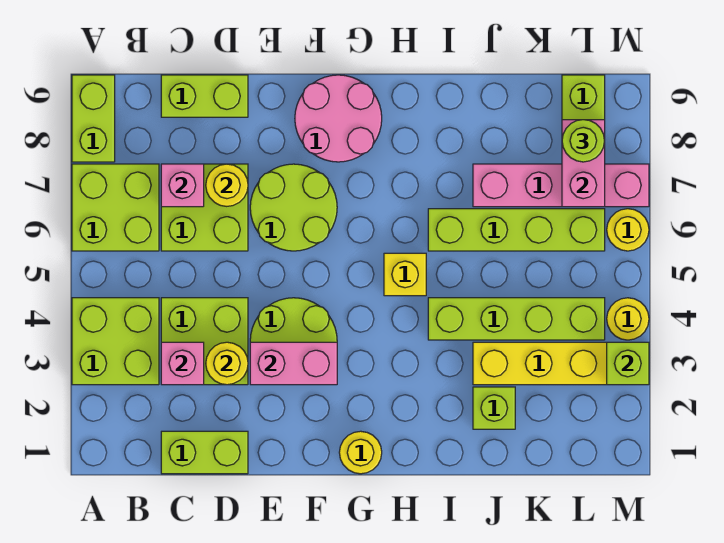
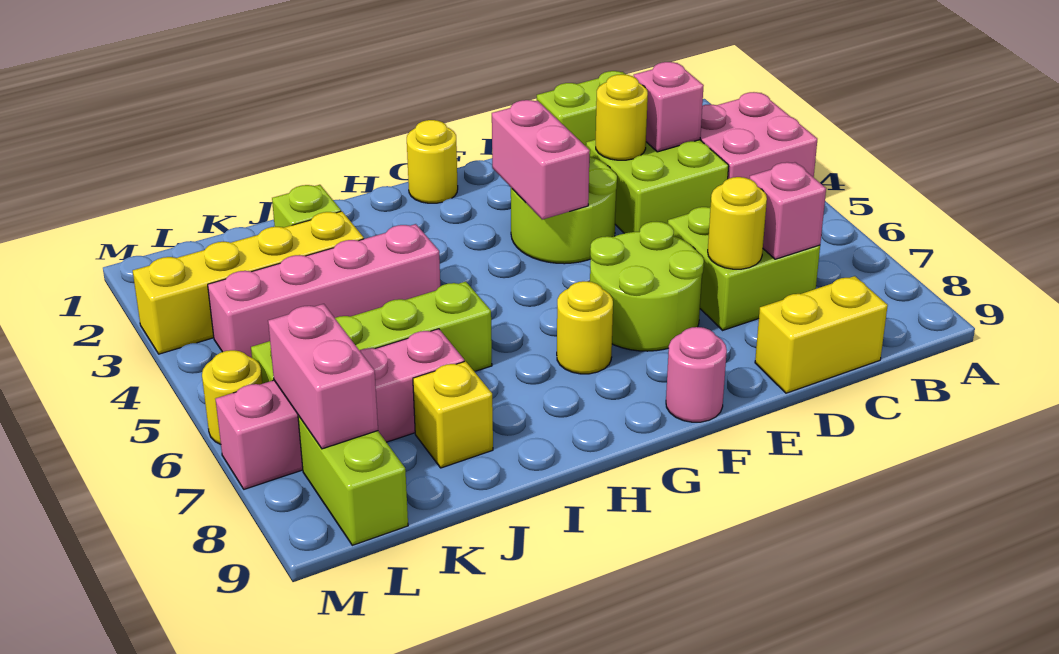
lime brick A3:B4 level 1 -> pink brick A3:B4 level 1
lime brick A6:B7 level 1 -> none
lime brick A8:A9 level 1 -> none
lime brick C9:D9 level 1 -> yellow brick C9:D9 level 1
pink brick E3:F3 level 2 -> pink brick F3:F4 level 2
pink round brick F8:G9 level 1 -> pink round brick F9 level 1
yellow brick H5 level 1 -> yellow brick J8 level 1
lime brick I4:L4 level 1 -> pink brick I4:L4 level 1
lime round brick L8 level 3 -> none
lime brick M3 level 2 -> none
yellow round brick M4 level 1 -> yellow round brick G7 level 1

